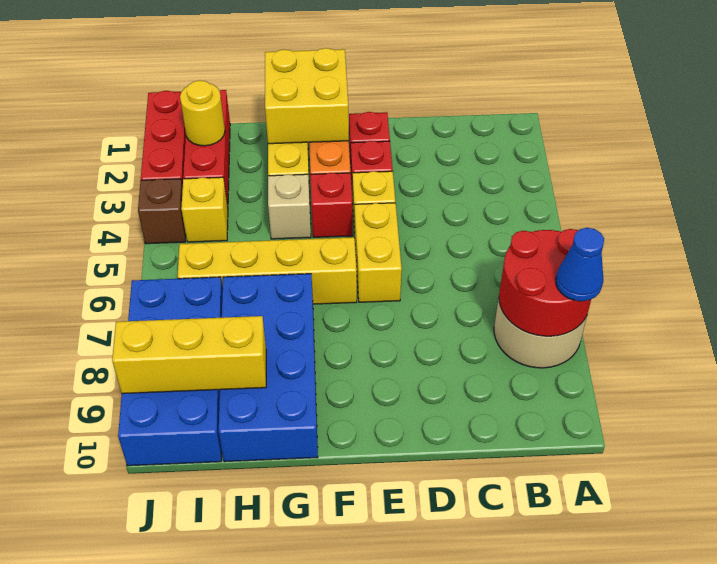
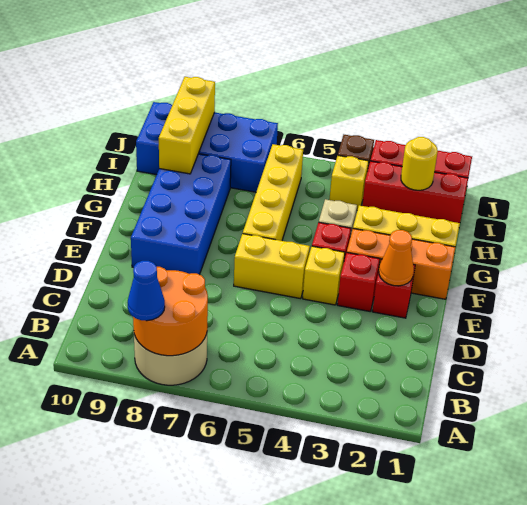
red round brick A7:B8 level 2 -> orange round brick A7:B8 level 2
none -> orange cone E2 level 2
yellow brick F1:G2 level 2 -> none
blue brick G7:H10 level 1 -> blue brick E8:H9 level 1

